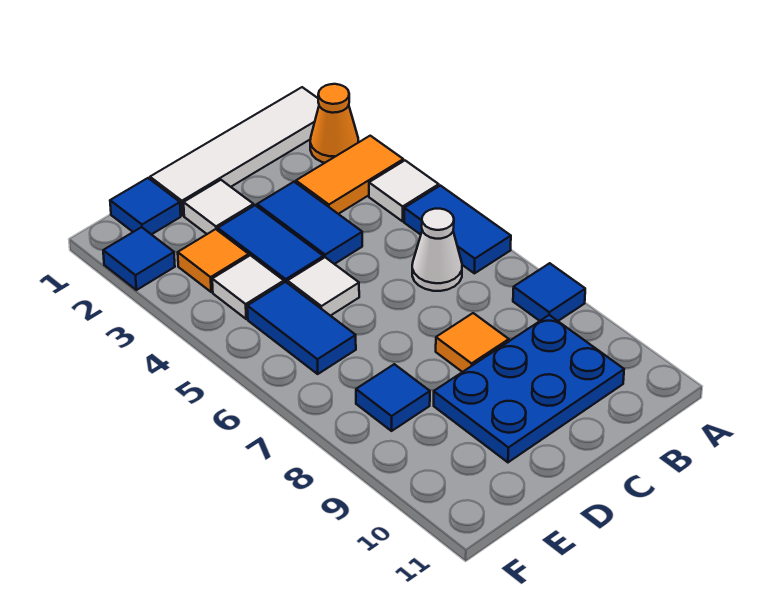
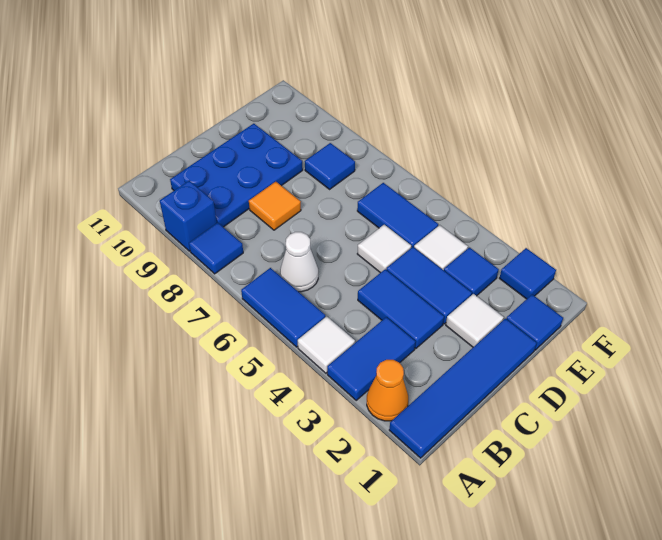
white tile A1:D1 level 1 -> blue tile A1:D1 level 1
orange tile A3:B3 level 1 -> blue tile A3:B3 level 1
none -> blue brick A9 level 1
orange tile E3 level 1 -> blue tile E3 level 1

